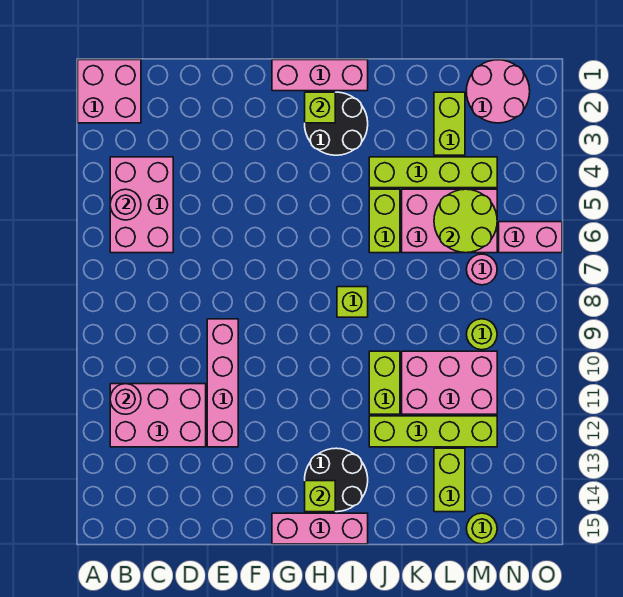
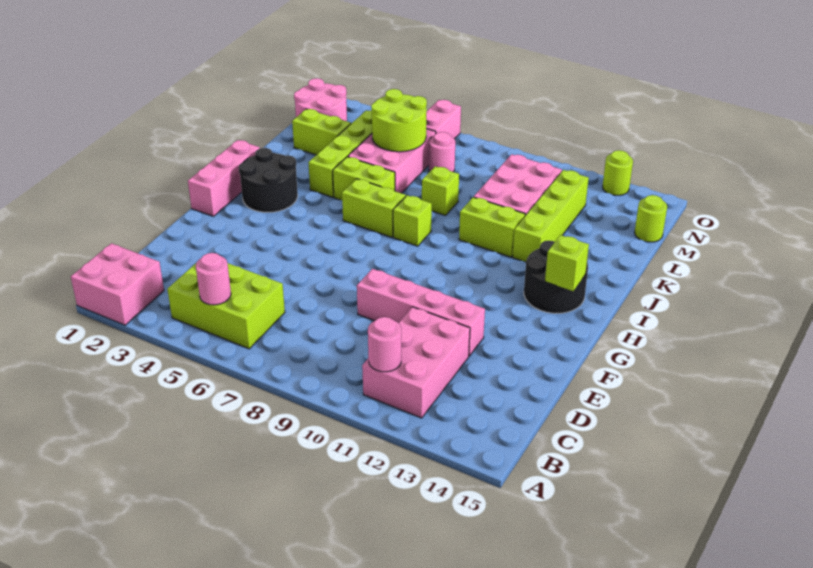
pink brick B4:C6 level 1 -> lime brick B4:C6 level 1
pink brick G15:I15 level 1 -> none
lime brick H2 level 2 -> lime brick K8 level 1
lime brick L13:L14 level 1 -> lime brick I6:I7 level 1
lime round brick M9 level 1 -> lime round brick O13 level 1

